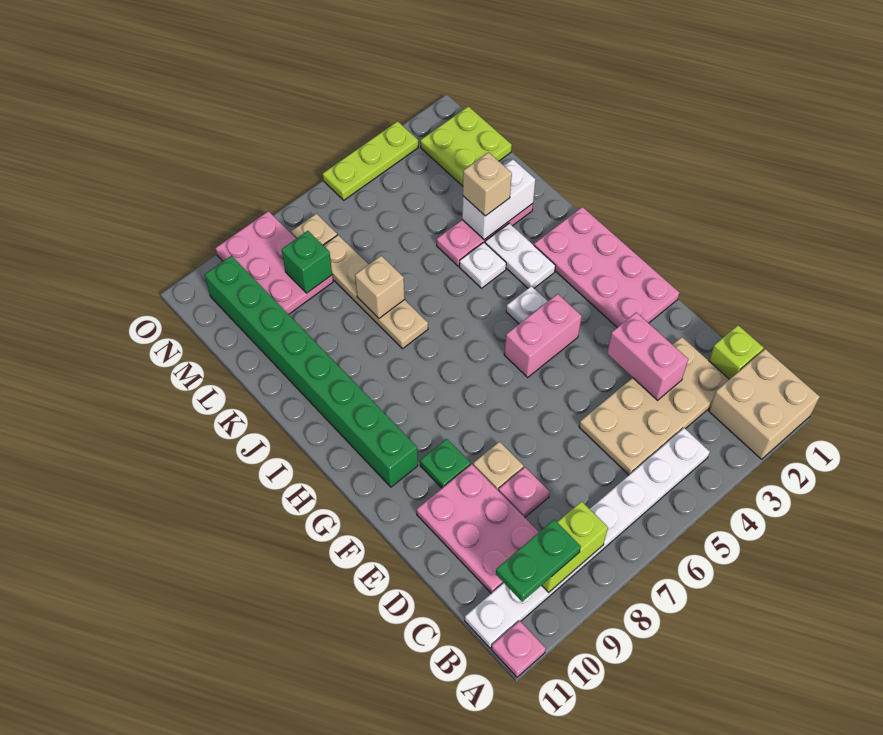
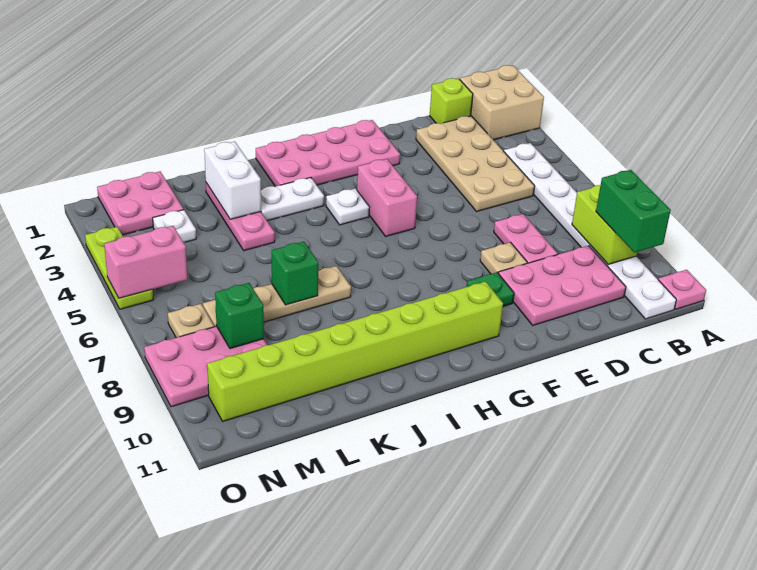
green plate B9:B10 level 3 -> green brick B9:B10 level 3
pink brick D3:E3 level 2 -> pink brick N5:O5 level 2
pink plate D8 level 1 -> pink plate D7:D8 level 1
green brick G10:N10 level 1 -> lime brick G10:N10 level 1
white plate J4 level 1 -> white plate M3 level 1
tan brick K3 level 3 -> none
tan brick K7 level 2 -> green brick K7 level 2
lime plate M1:N2 level 1 -> pink plate M1:N2 level 1

